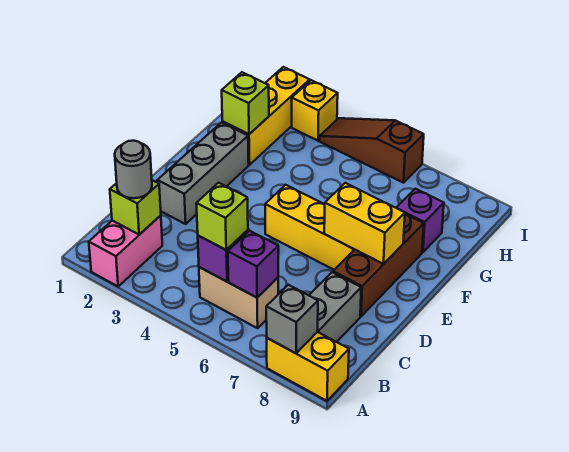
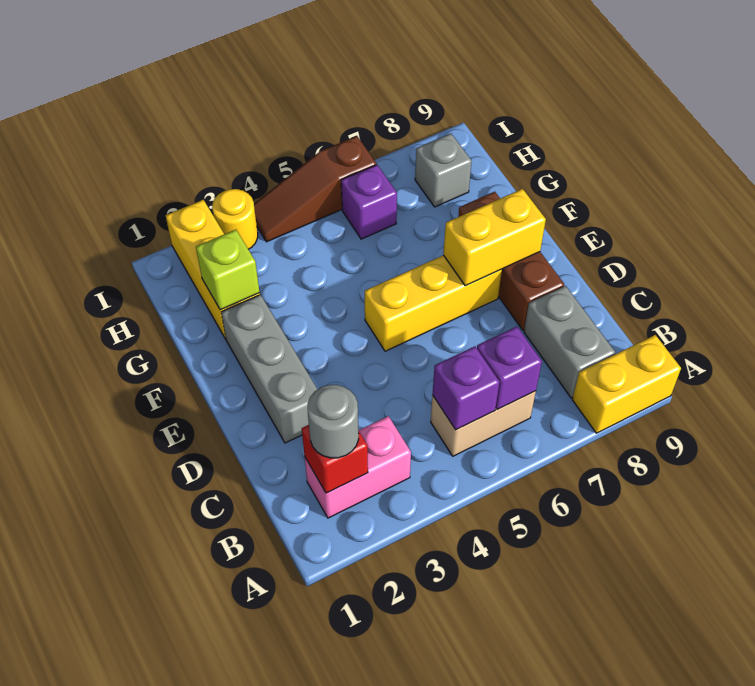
pink brick A2:B2 level 1 -> pink brick B2:B3 level 1
grey brick A8 level 2 -> grey brick H8 level 1
lime brick B2 level 2 -> red brick B2 level 2
lime brick B5 level 3 -> none
purple brick G8 level 1 -> purple brick H6 level 1
yellow brick I3 level 1 -> yellow round brick I3 level 1

